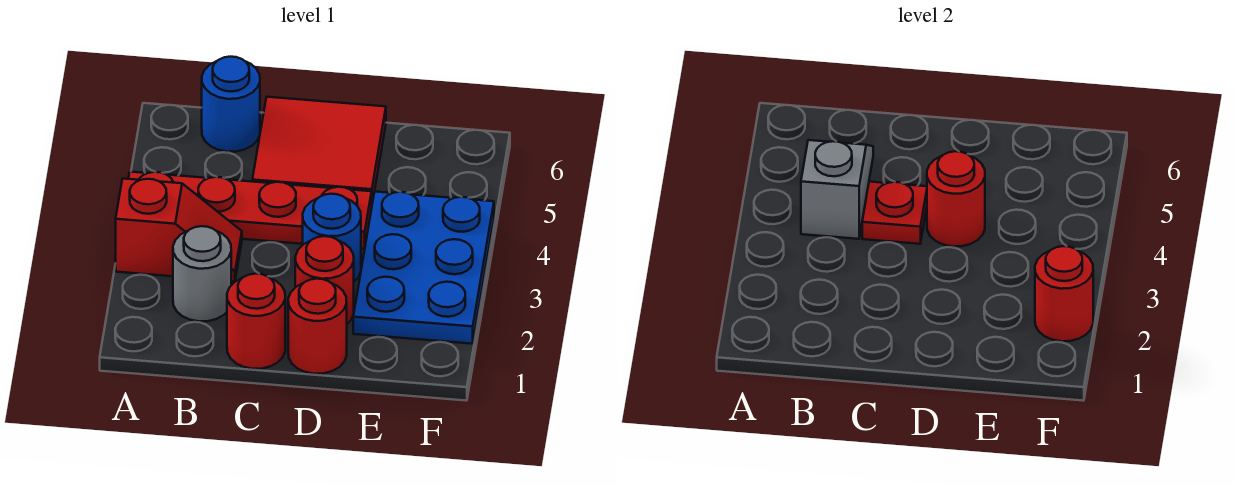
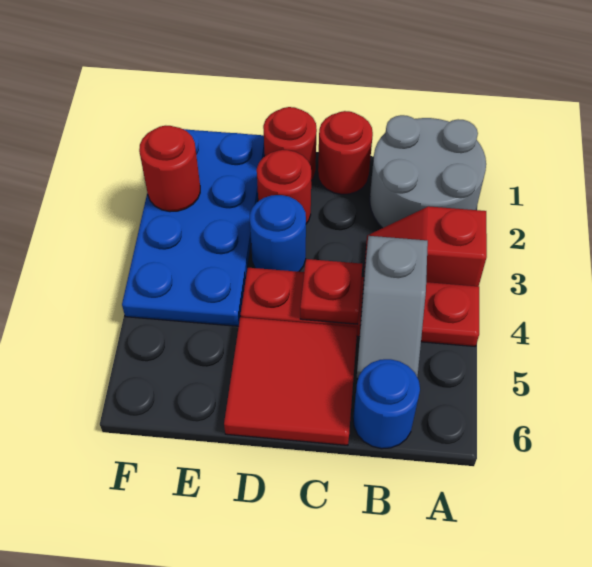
grey round brick B2 level 1 -> grey round brick A1:B2 level 1
red round brick D4 level 2 -> none
blue plate E2:F4 level 1 -> blue plate E1:F4 level 1

